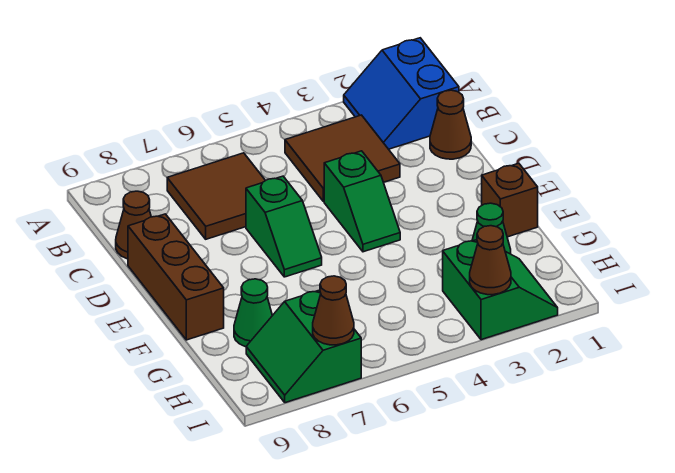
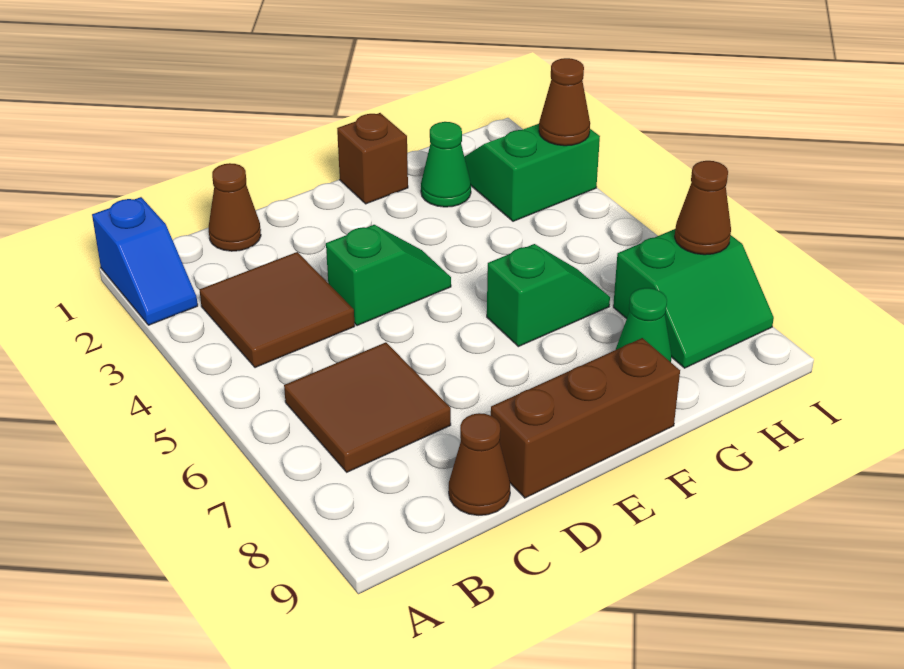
blue slope A1:B2 level 1 top 1 -> blue slope A1:A2 level 1 top 1
green slope D6:E6 level 1 top D -> green slope F6:G6 level 1 top F

